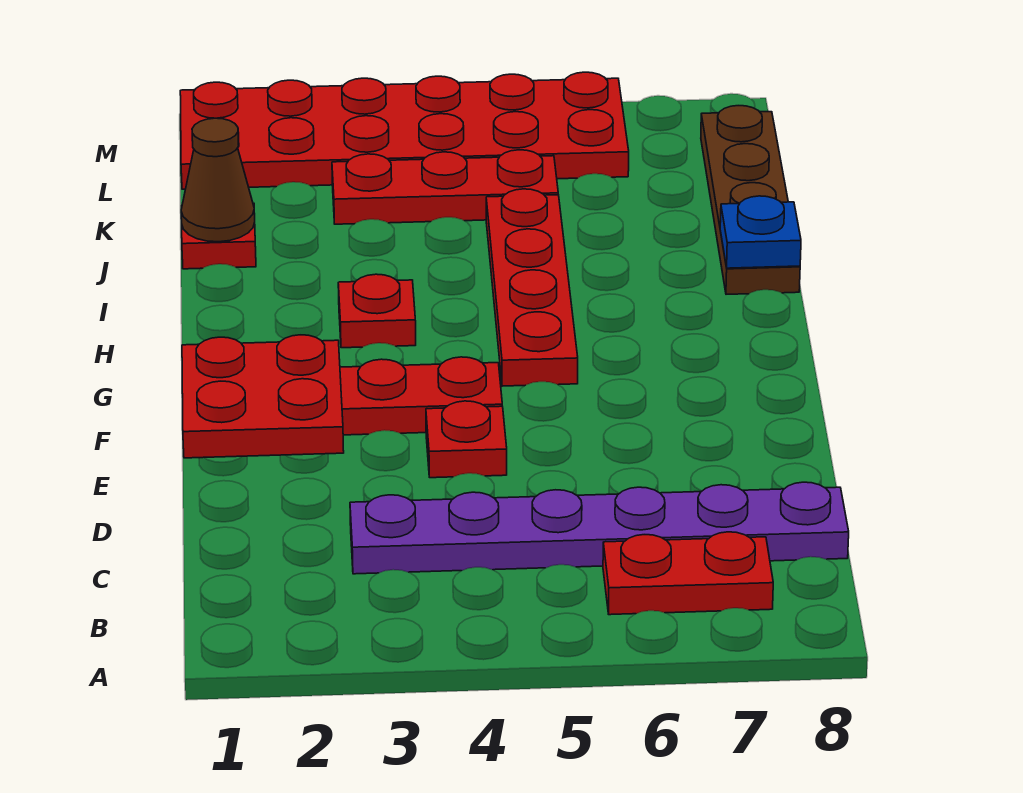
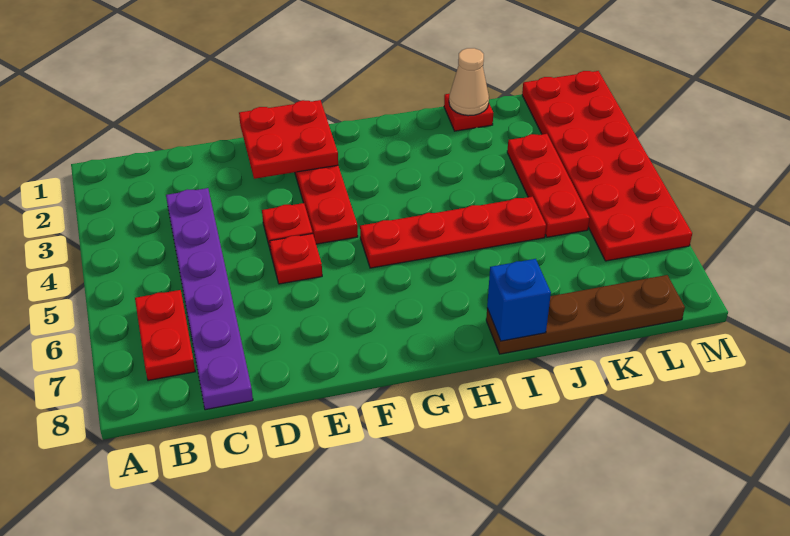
red plate H3 level 1 -> red plate E5 level 1
blue plate I8 level 2 -> blue brick I8 level 2
brown cone J1 level 2 -> tan cone J1 level 2

